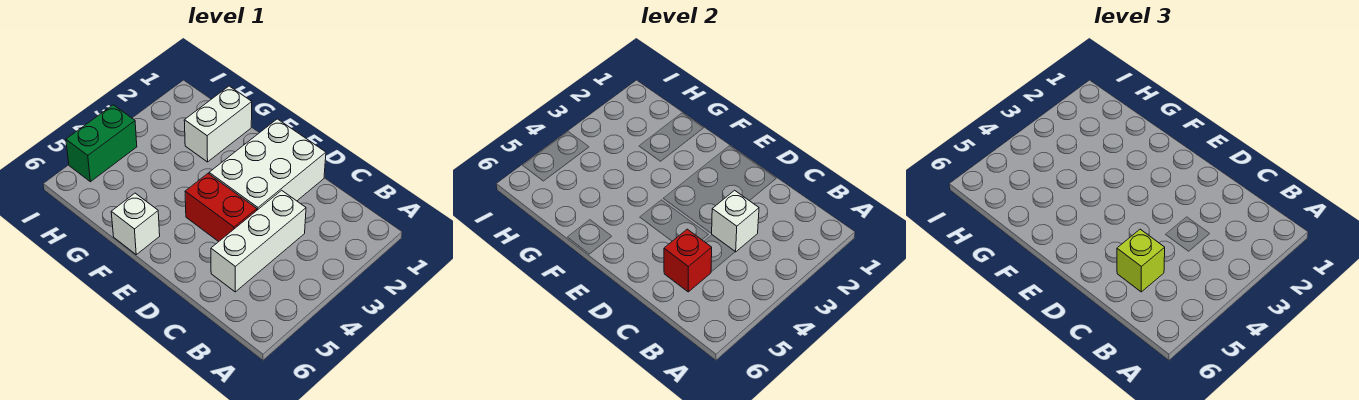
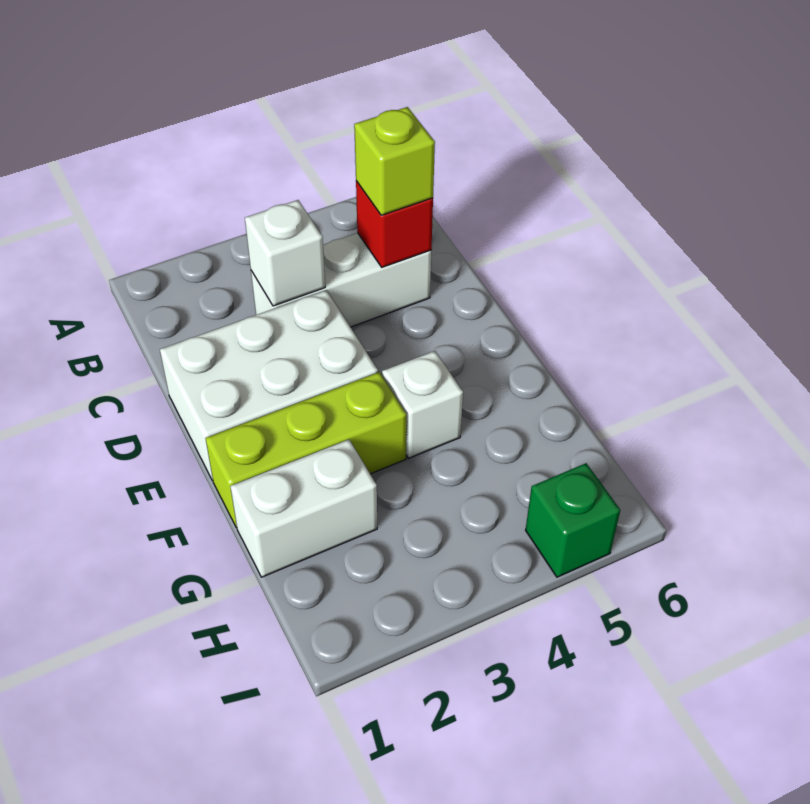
red brick D4:E4 level 1 -> none
none -> lime brick F1:F3 level 1
white brick F6 level 1 -> white brick F4 level 1
green brick I4:I5 level 1 -> green brick I5 level 1

